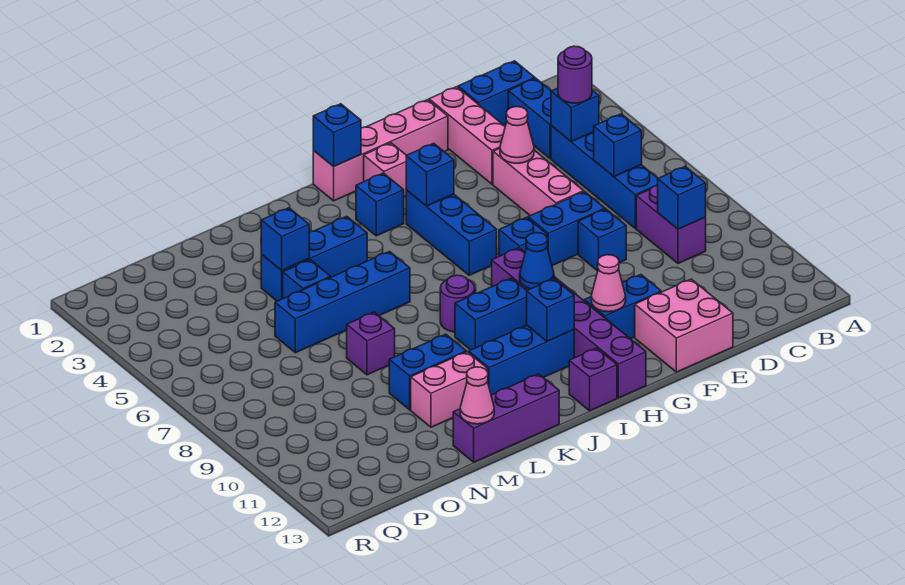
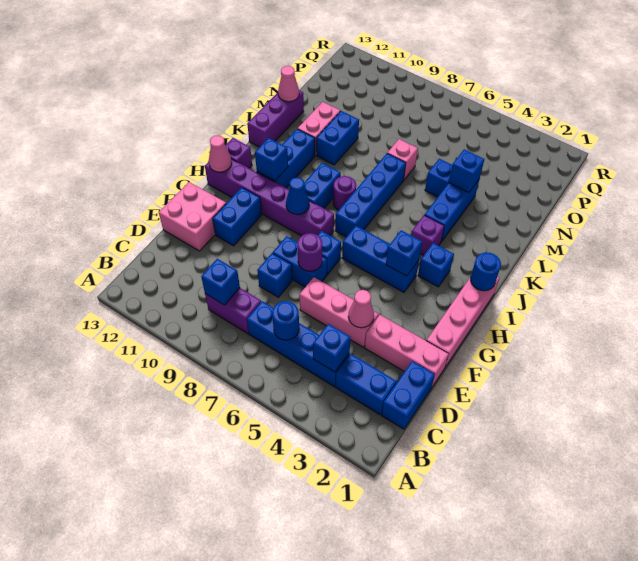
purple round brick C4 level 3 -> purple round brick F7 level 2
blue brick C6 level 2 -> blue round brick C6 level 2
blue brick E7:F7 level 1 -> blue brick F7:F8 level 1
pink cone G11 level 2 -> pink cone H13 level 2
pink brick H2 level 1 -> pink brick M7 level 1
blue brick I1 level 2 -> blue round brick I1 level 2
blue brick K6:N6 level 1 -> blue brick I7:L7 level 1
purple brick M8 level 1 -> purple brick J4 level 1

